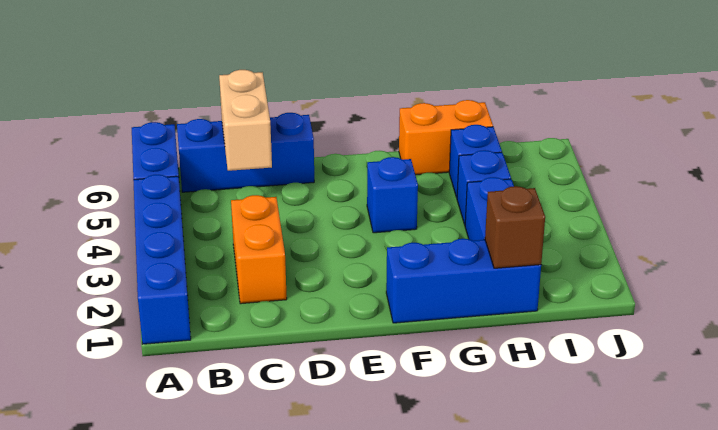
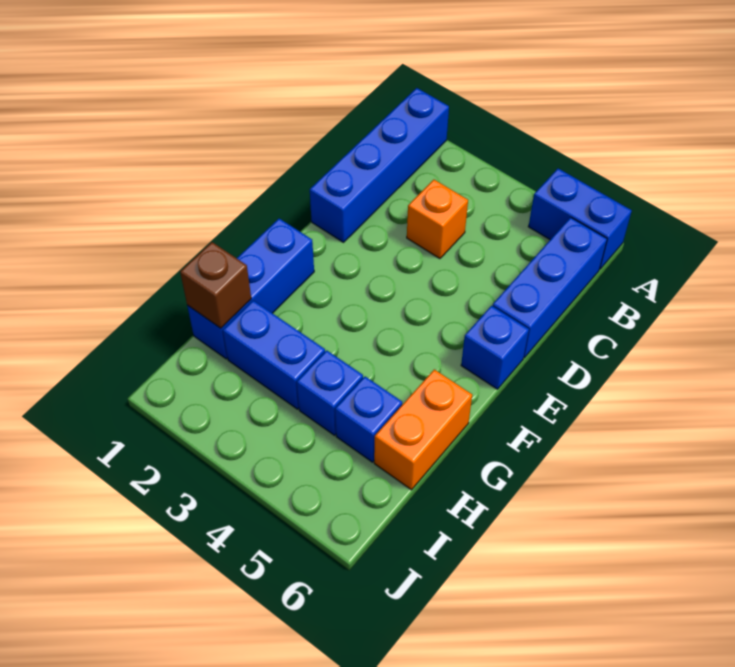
blue brick A1:A4 level 1 -> blue brick A1:D1 level 1
orange brick C2:C3 level 1 -> orange brick C3 level 1
tan brick C5:C6 level 2 -> none
blue brick F4 level 1 -> blue brick E6 level 1

